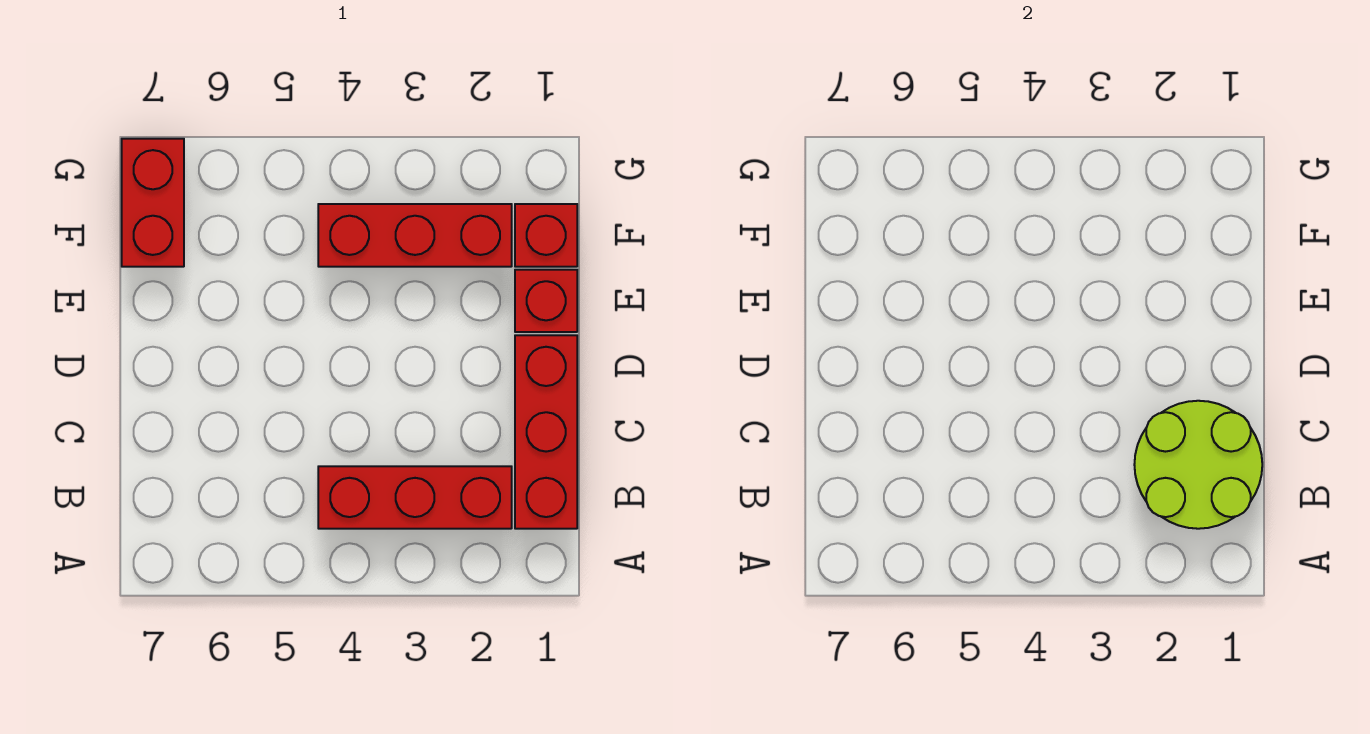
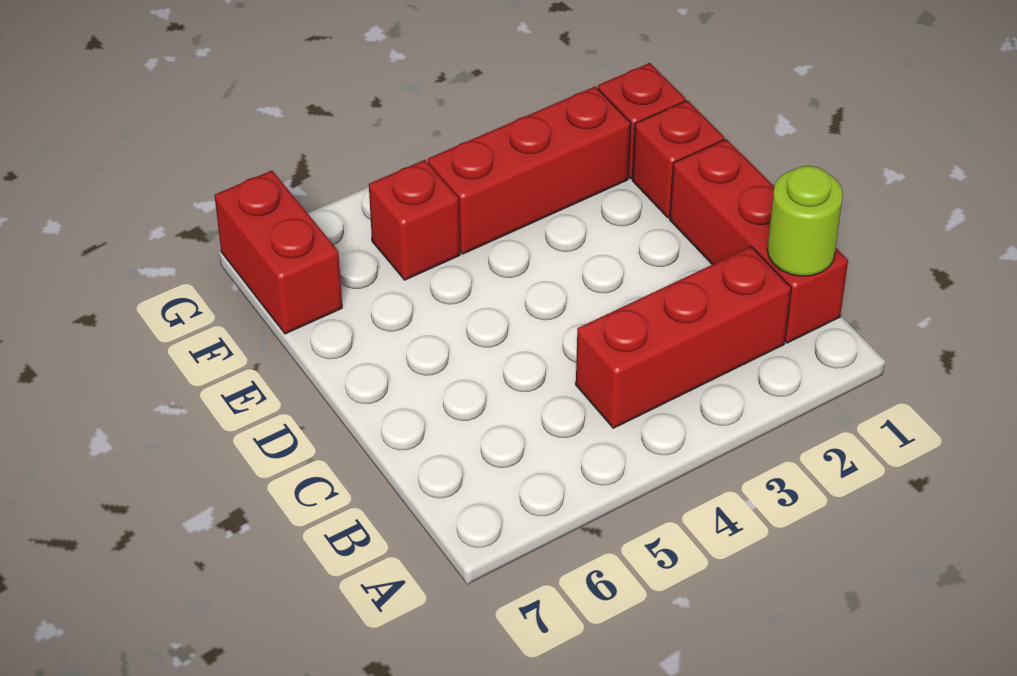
lime round brick B1:C2 level 2 -> lime round brick B1 level 2
none -> red brick F5 level 1

